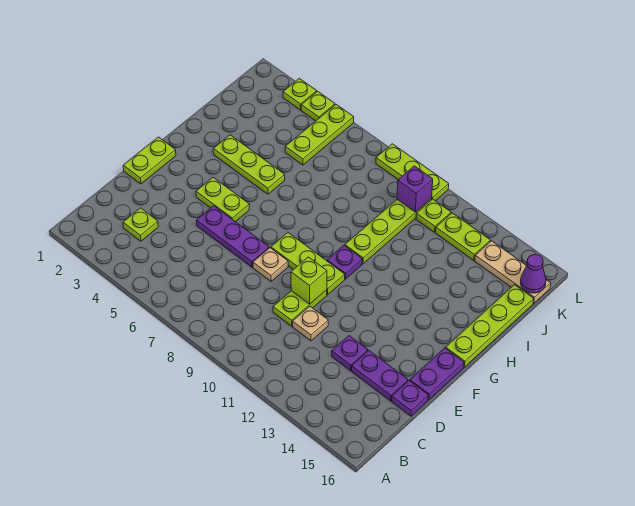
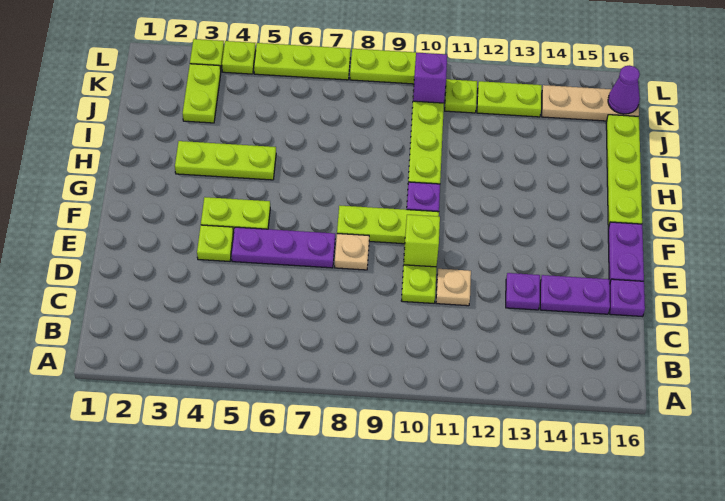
lime plate C3 level 1 -> lime plate E4 level 1
lime plate E1:F1 level 1 -> lime plate J3:K3 level 1
lime plate J5:L5 level 1 -> lime plate L5:L7 level 1

